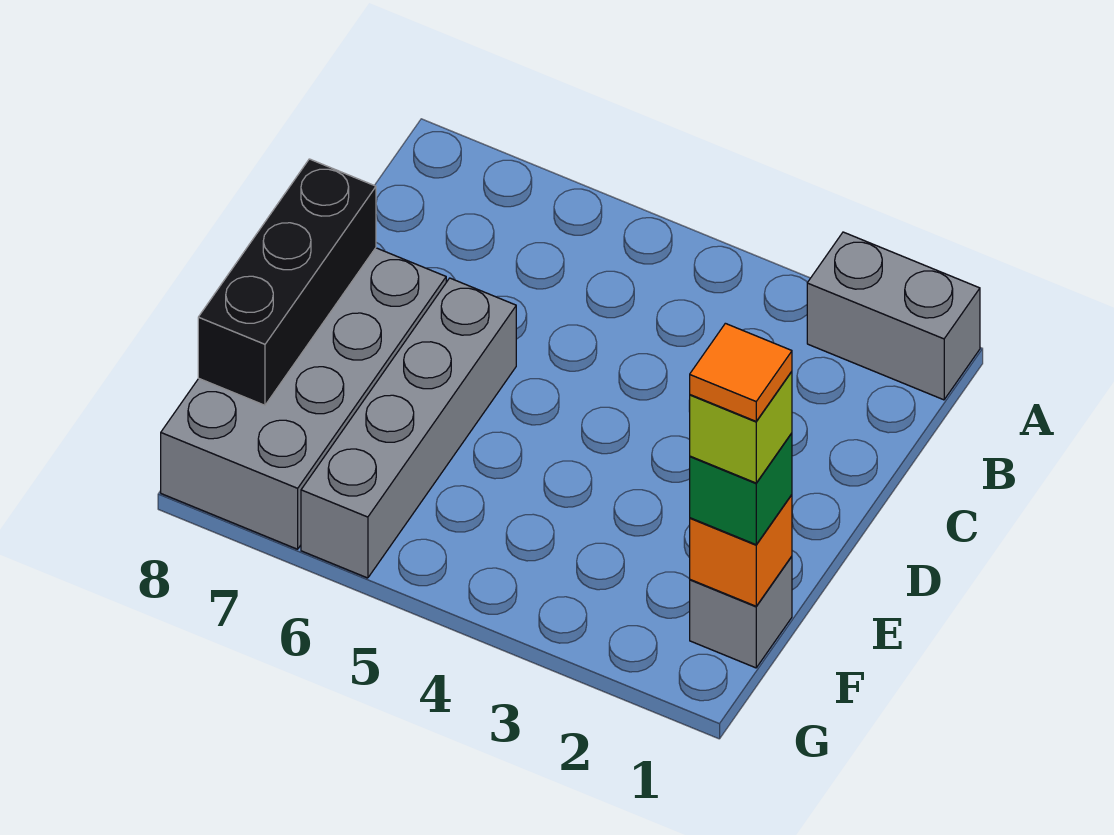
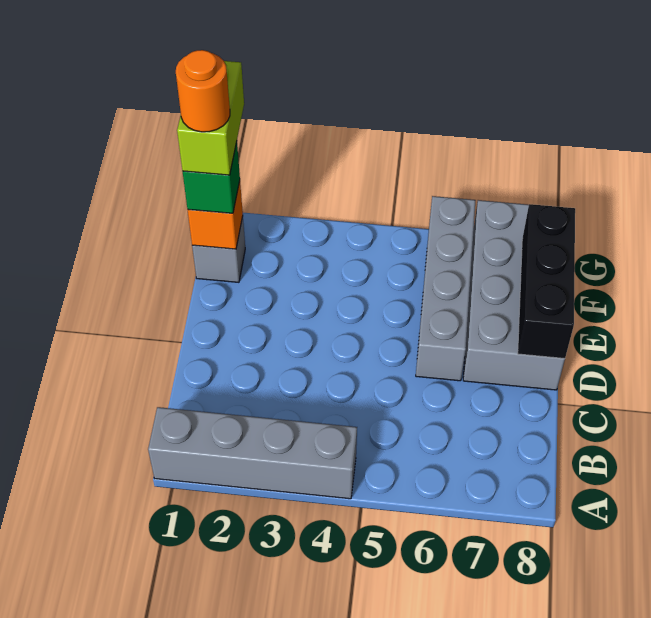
grey brick A1:A2 level 1 -> grey brick A1:A4 level 1
lime brick F1 level 4 -> lime brick F1:G1 level 4
orange tile F1 level 5 -> orange round brick F1 level 5

